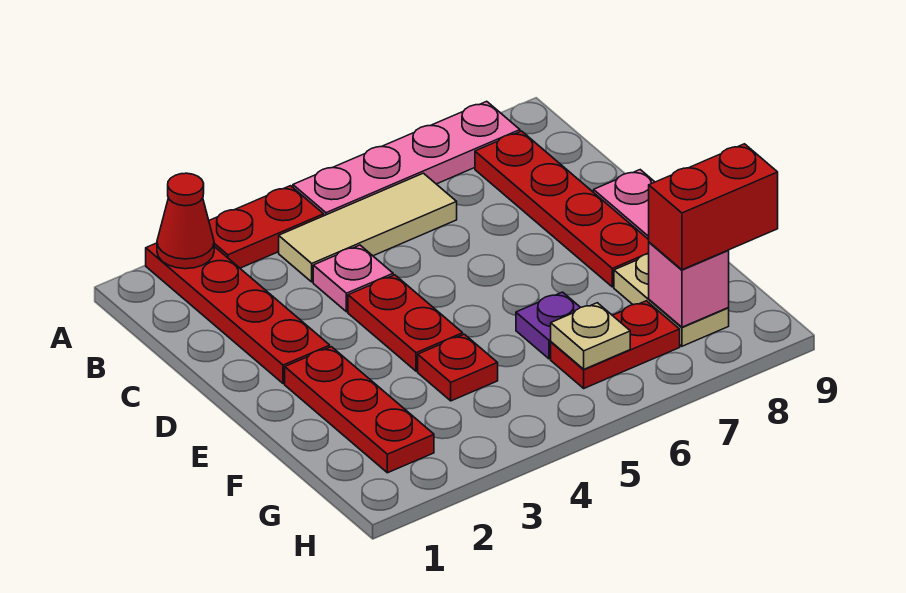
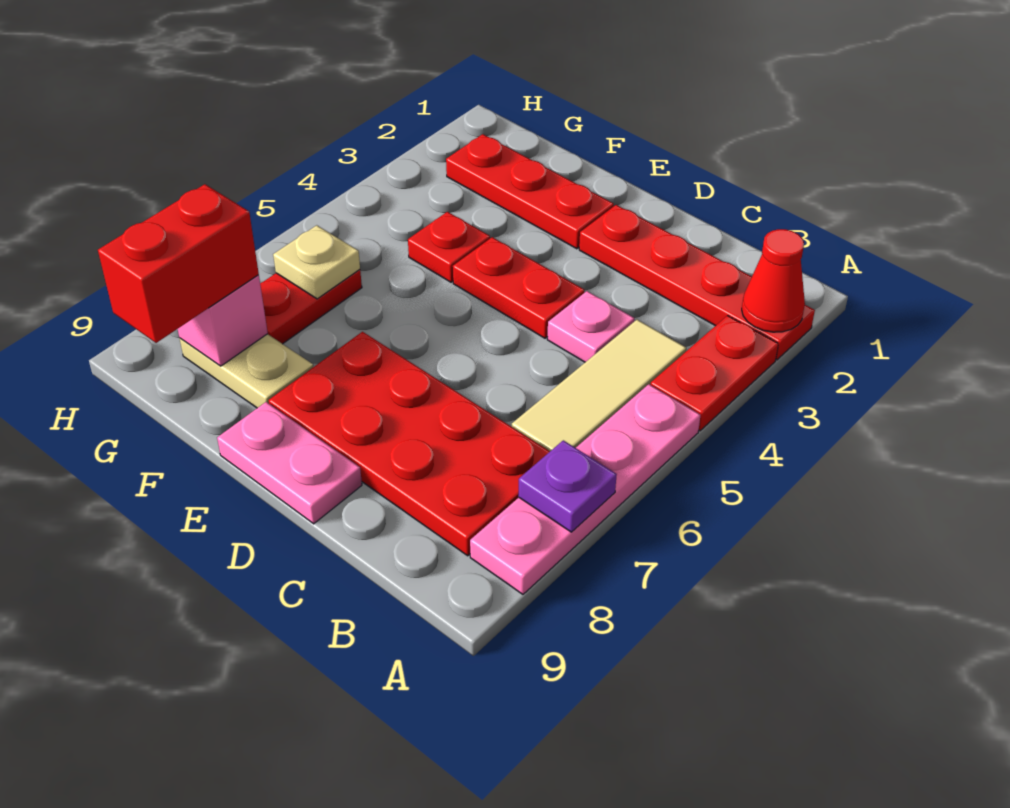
red plate B8:E8 level 1 -> red plate B7:E8 level 1
purple plate F6 level 1 -> purple plate A7 level 2

